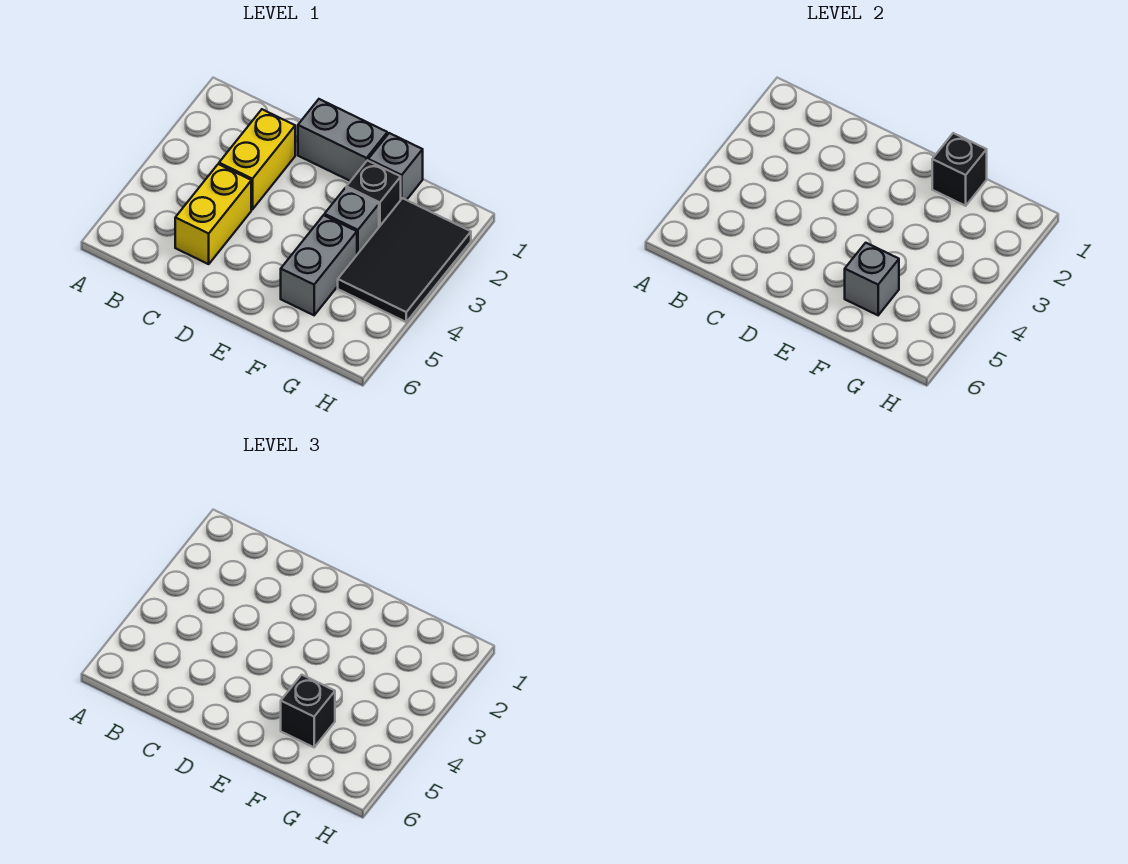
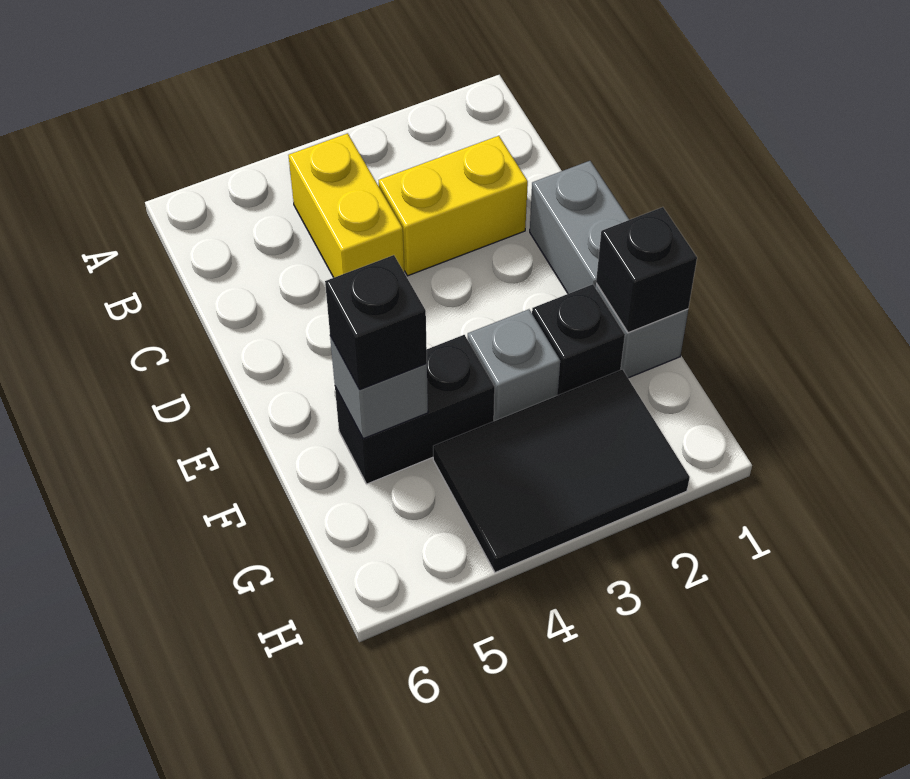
yellow brick C4:C5 level 1 -> yellow brick B4:C4 level 1
grey brick F4:F5 level 1 -> black brick F4:F5 level 1

